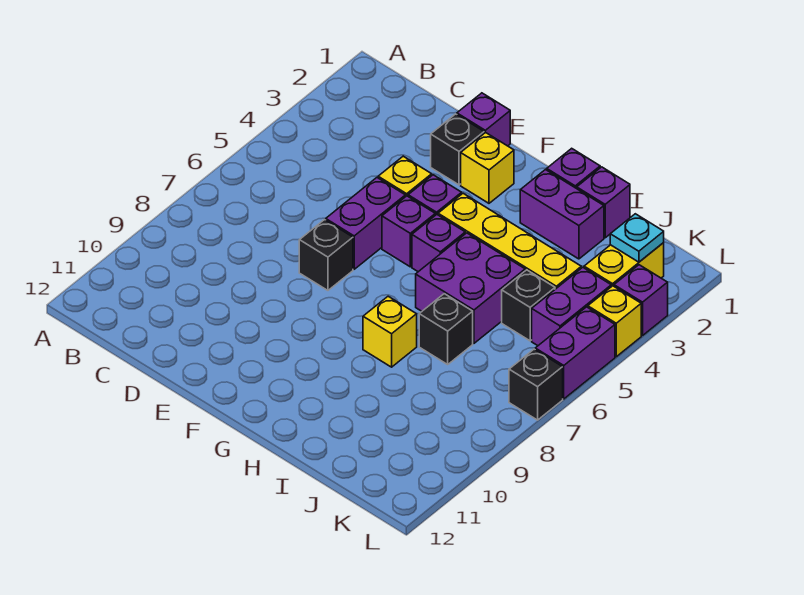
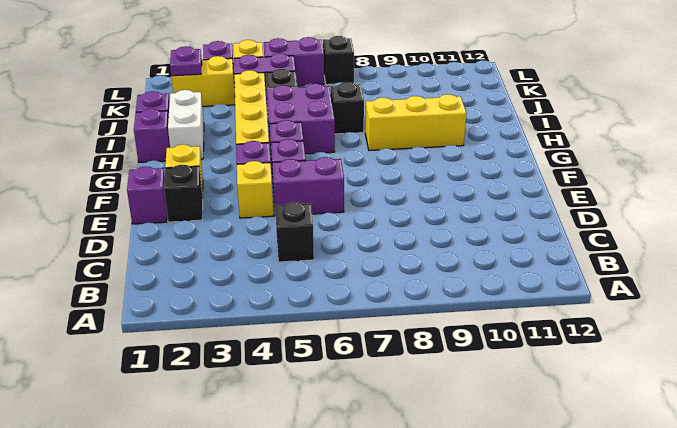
black brick E7 level 1 -> black brick C5 level 1
purple brick H2:I2 level 1 -> white brick H2:I2 level 1
yellow brick H8 level 1 -> yellow brick H8:H10 level 1
cyan plate K2 level 2 -> purple plate K2 level 2

